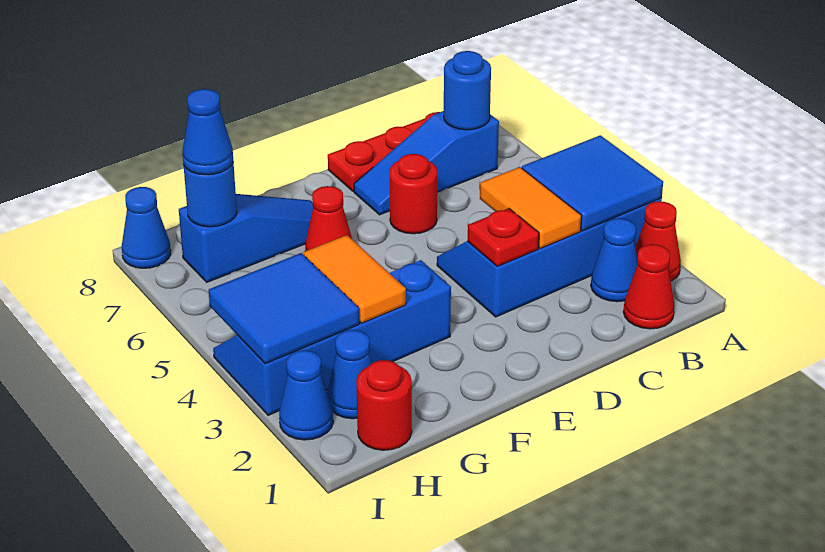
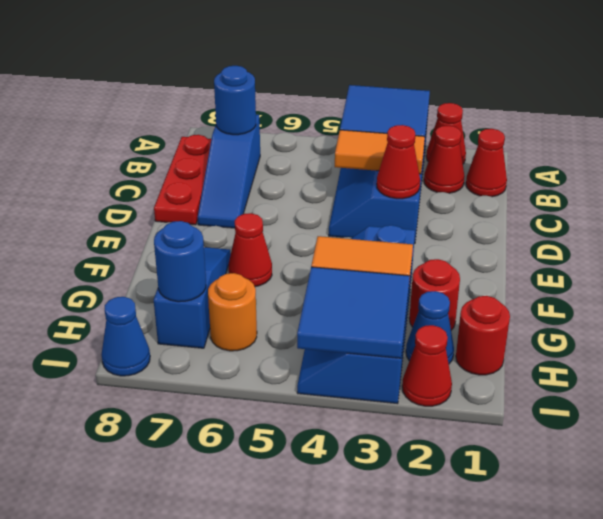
blue cone B2 level 1 -> red cone B2 level 1
red plate D3 level 2 -> red cone D3 level 2
red round brick D6 level 1 -> red round brick G2 level 1
none -> orange round brick H6 level 1
blue cone H7 level 3 -> none
blue cone I2 level 1 -> red cone I2 level 1

